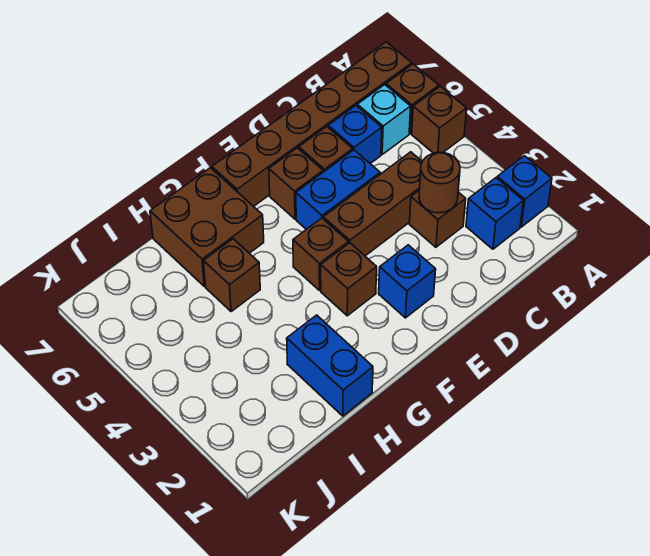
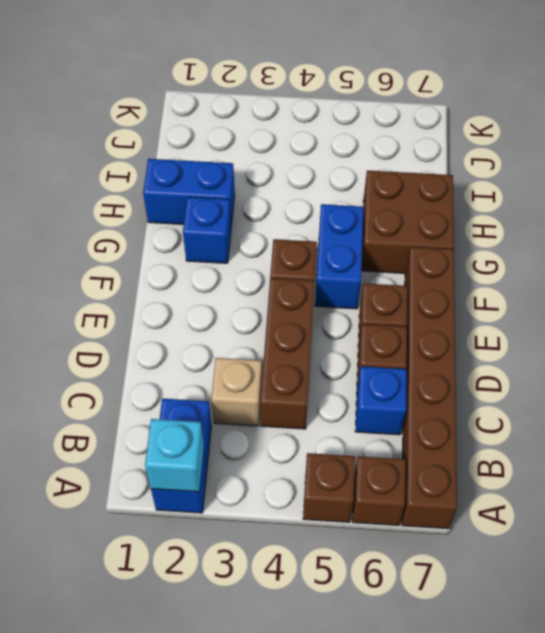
cyan brick B6 level 1 -> cyan brick A2 level 2
brown brick C3 level 1 -> tan brick C3 level 1
brown round brick C3 level 2 -> none
blue brick D5:E5 level 1 -> blue brick F5:G5 level 1
blue brick E2 level 1 -> blue brick G2 level 1
brown brick F3 level 1 -> none
brown brick H5 level 1 -> none

